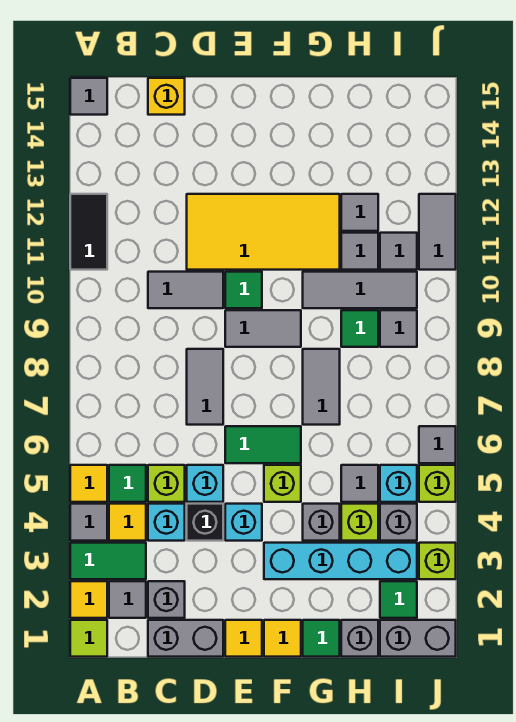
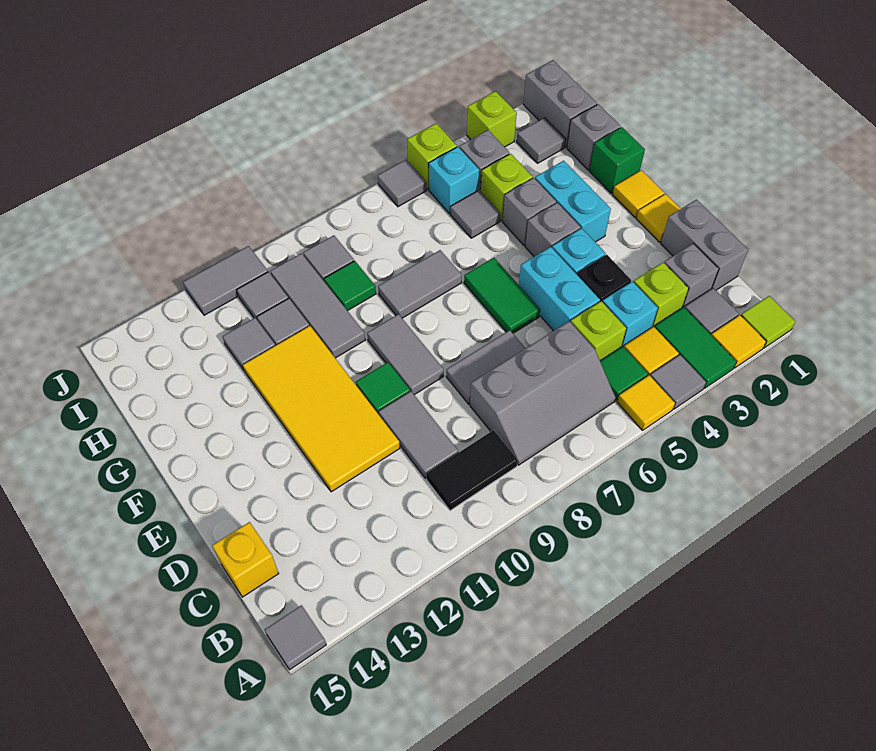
black tile A11:A12 level 1 -> black tile B9:B10 level 1
none -> grey slope B6:C8 level 1 top C
cyan brick D5 level 1 -> cyan brick D5:E5 level 1
cyan brick F3:I3 level 1 -> cyan brick F3:G3 level 1
none -> grey brick F4 level 1
lime brick F5 level 1 -> lime brick C3 level 1
green tile G1 level 1 -> green brick G1 level 1
green tile I2 level 1 -> grey tile I2 level 1

